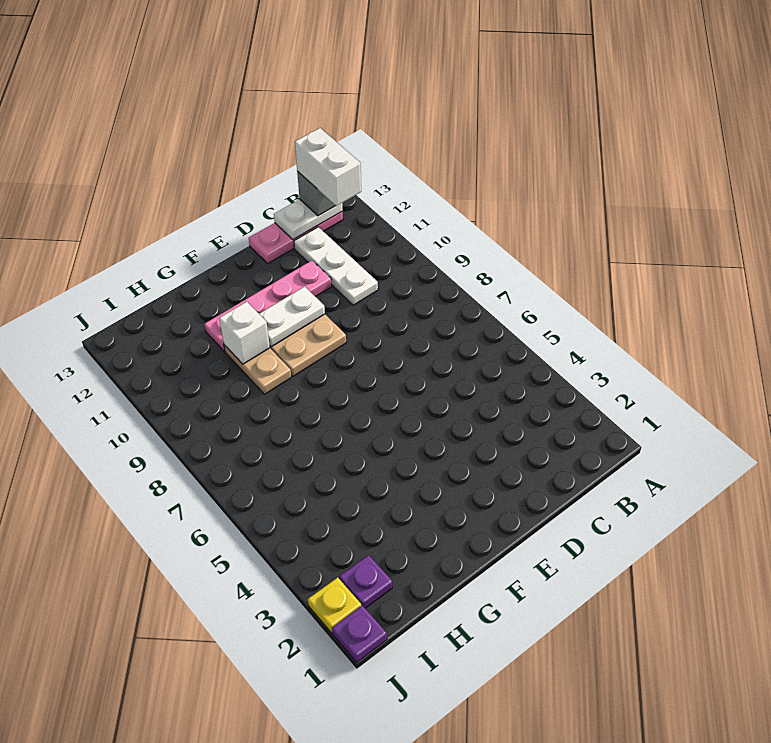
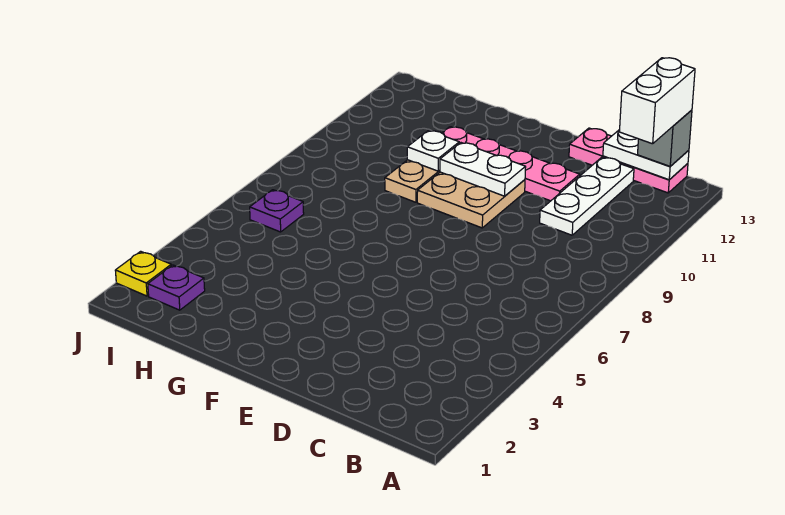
white brick G10 level 2 -> white plate G10 level 2
purple plate J1 level 1 -> purple plate I6 level 1

